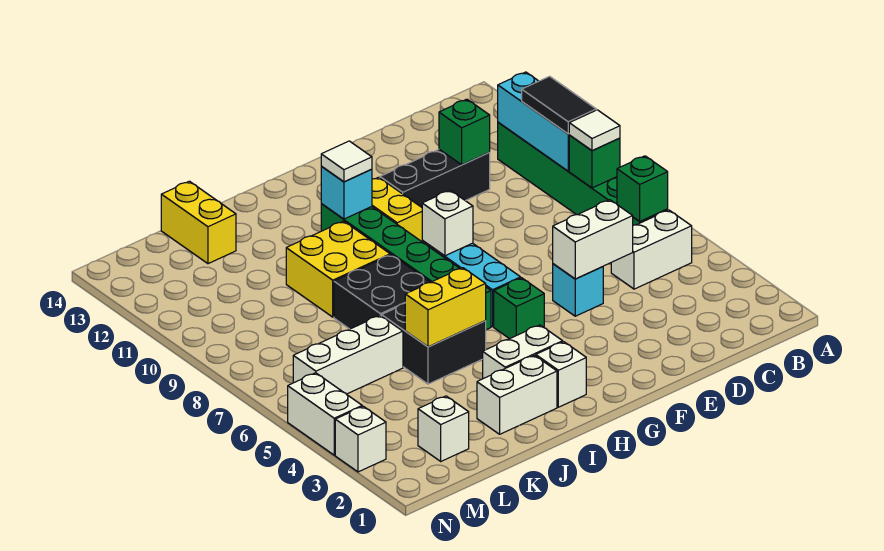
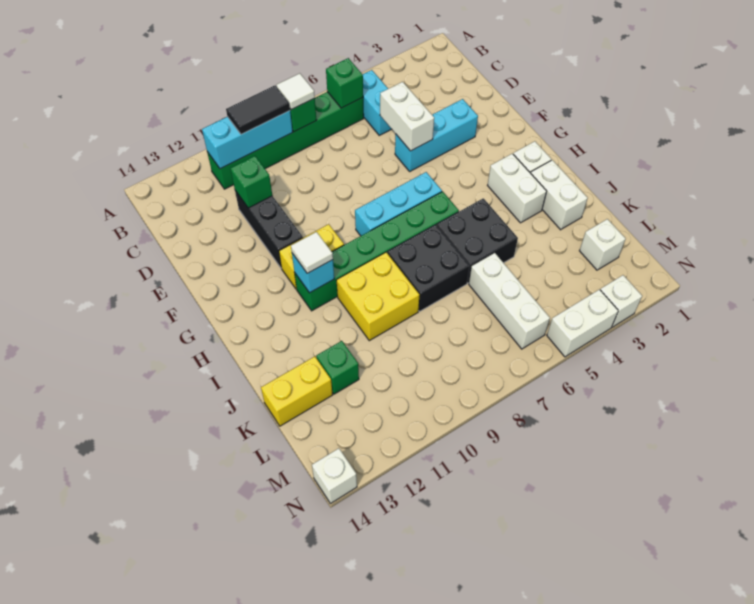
white brick B5:C5 level 1 -> cyan brick B5:C5 level 1
cyan brick E5 level 1 -> cyan brick E3:E5 level 1
green brick G5 level 1 -> green brick K12 level 1
white brick G8 level 2 -> white brick N14 level 1
yellow brick I5:J5 level 2 -> none

